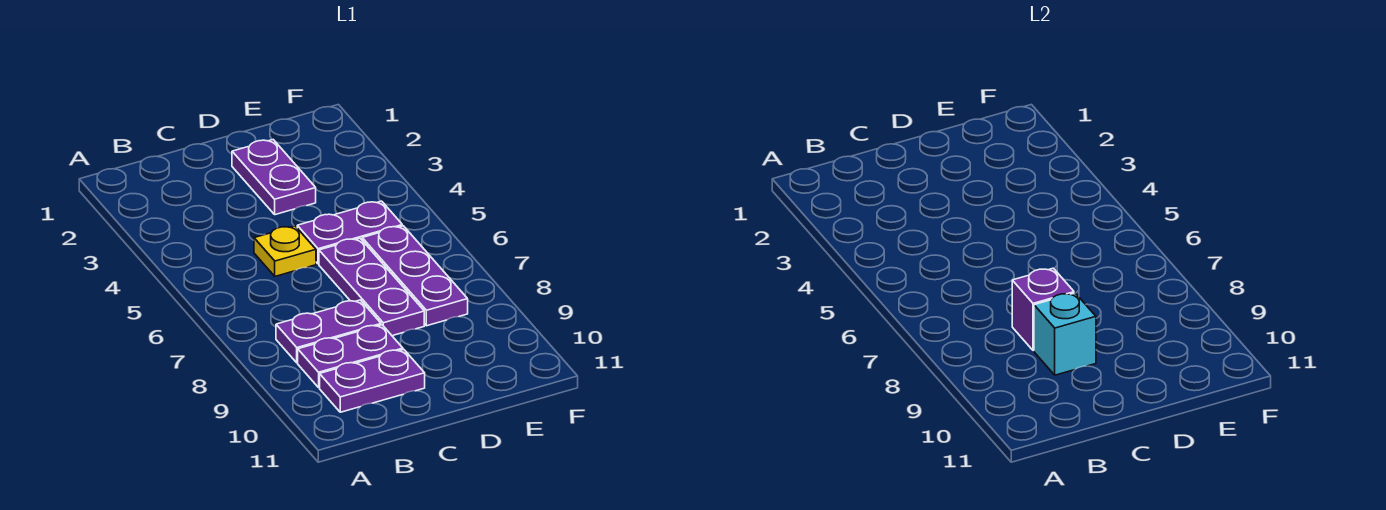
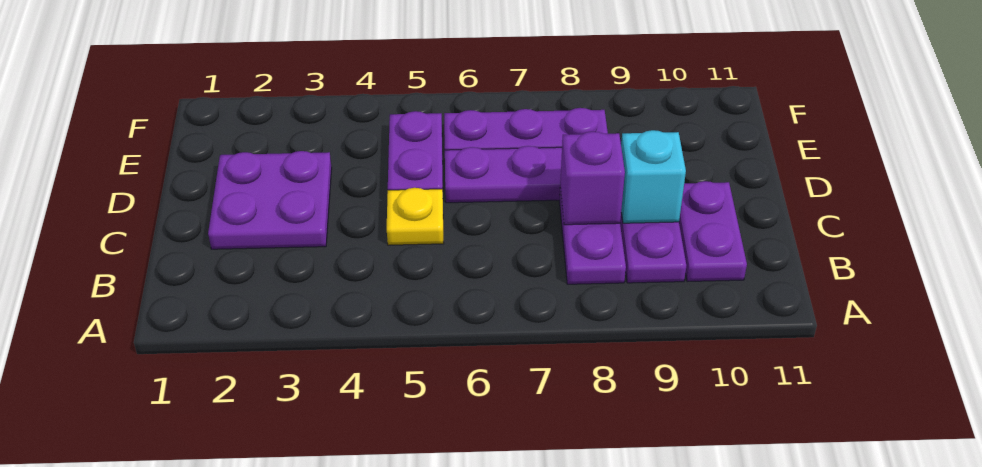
purple plate D2:D3 level 1 -> purple plate C2:D3 level 1

